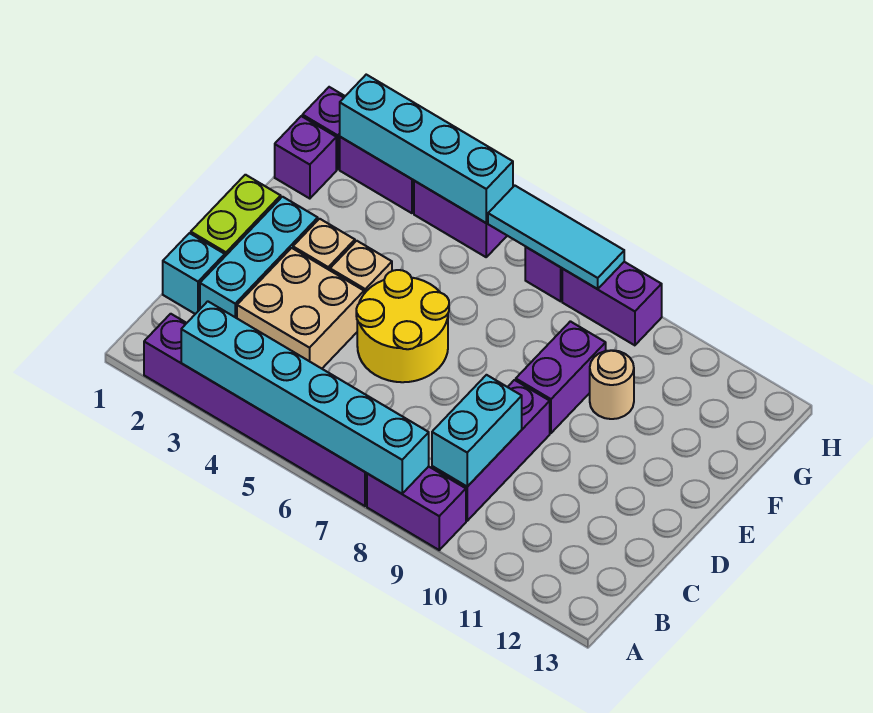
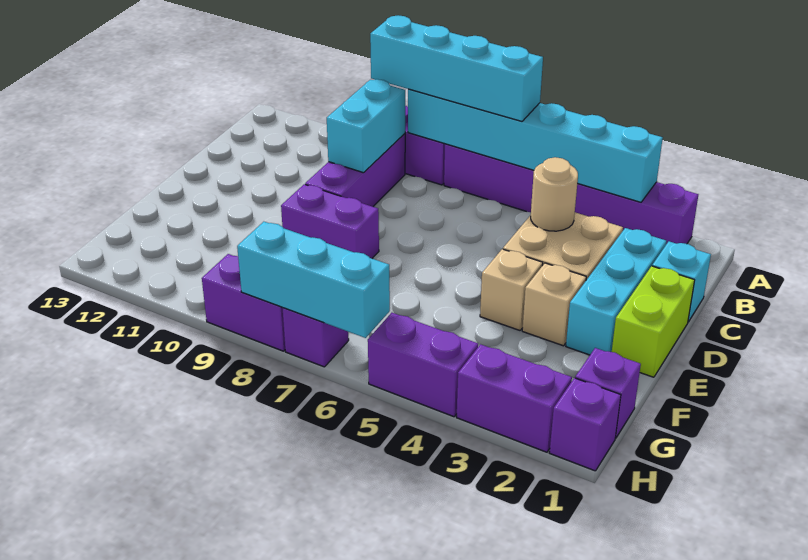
yellow round brick D5:E6 level 1 -> none
purple brick E9:F9 level 1 -> purple brick E8:E9 level 1
tan round brick F10 level 1 -> tan round brick C4 level 2
cyan brick H2:H5 level 2 -> cyan brick A6:A9 level 3
cyan tile H6:H8 level 2 -> cyan brick H6:H8 level 2

